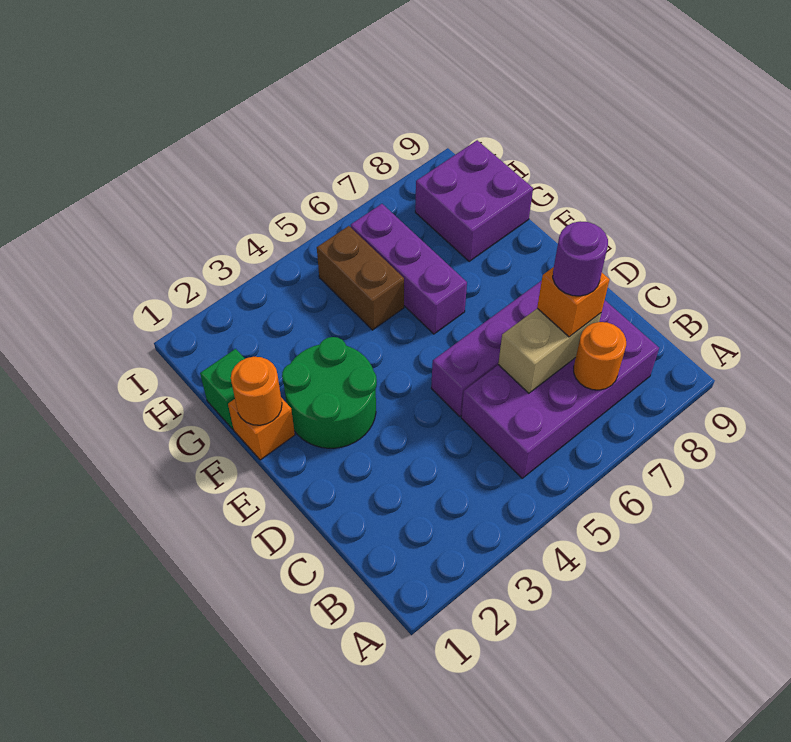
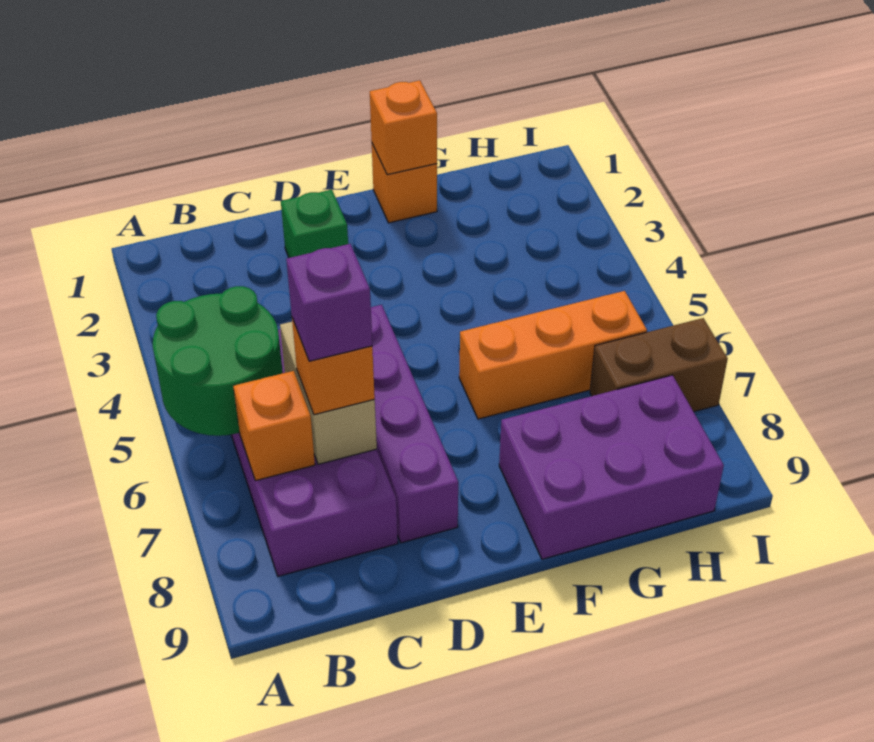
orange round brick B7 level 2 -> orange brick B7 level 2
purple round brick C7 level 4 -> purple brick C7 level 4
green round brick E2:F3 level 1 -> green round brick A5:B6 level 2
orange round brick F1 level 2 -> orange brick F1 level 2
purple brick F6:H6 level 1 -> orange brick F6:H6 level 1
green brick G1 level 1 -> green brick D2 level 1
brown brick G5:H5 level 1 -> brown brick H7:I7 level 1
purple brick G8:H9 level 1 -> purple brick F8:H9 level 1

